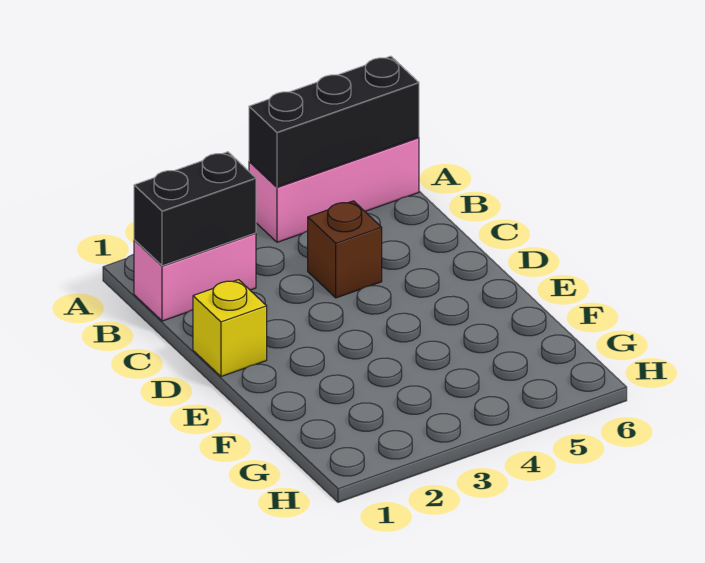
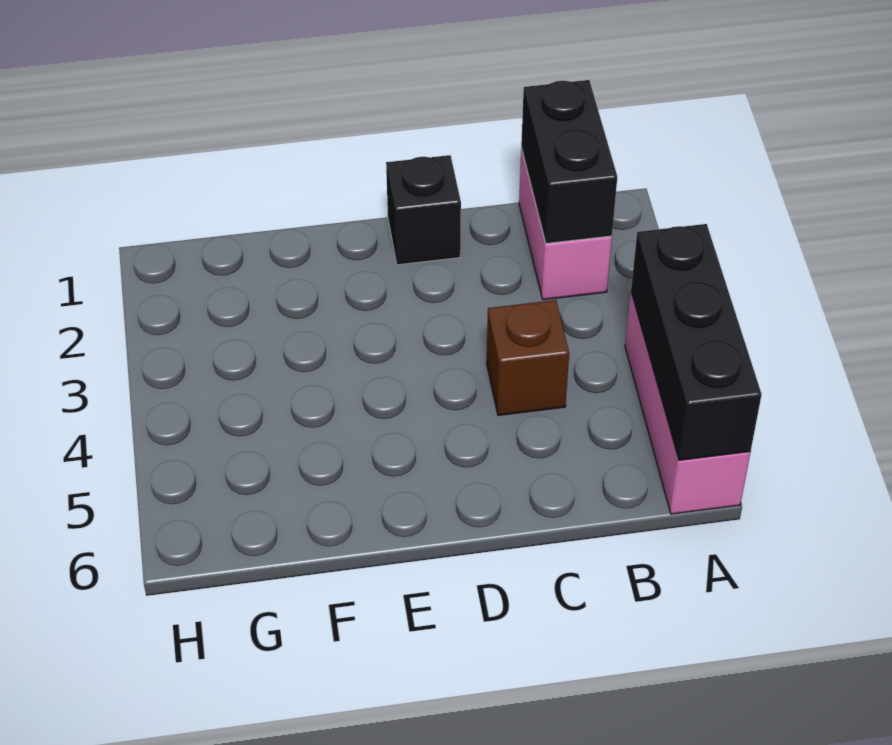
yellow brick D1 level 1 -> black brick D1 level 1

